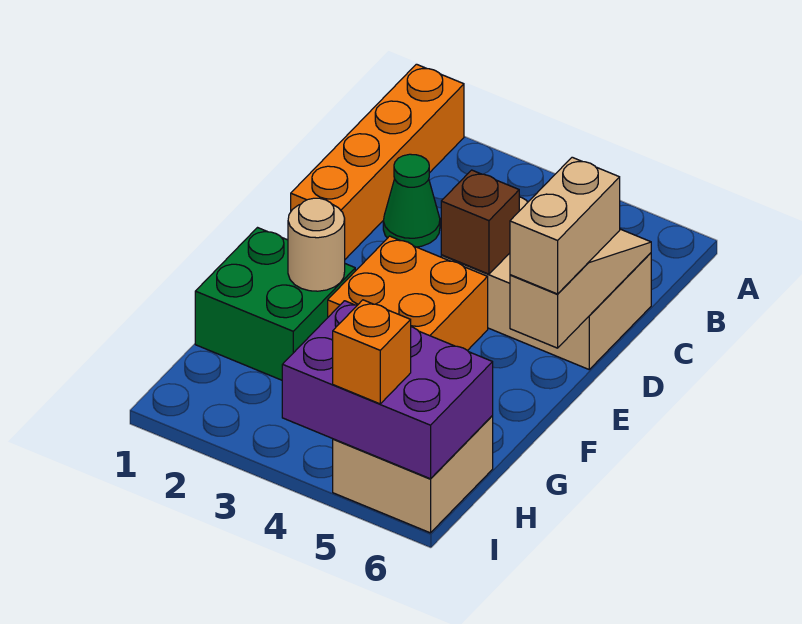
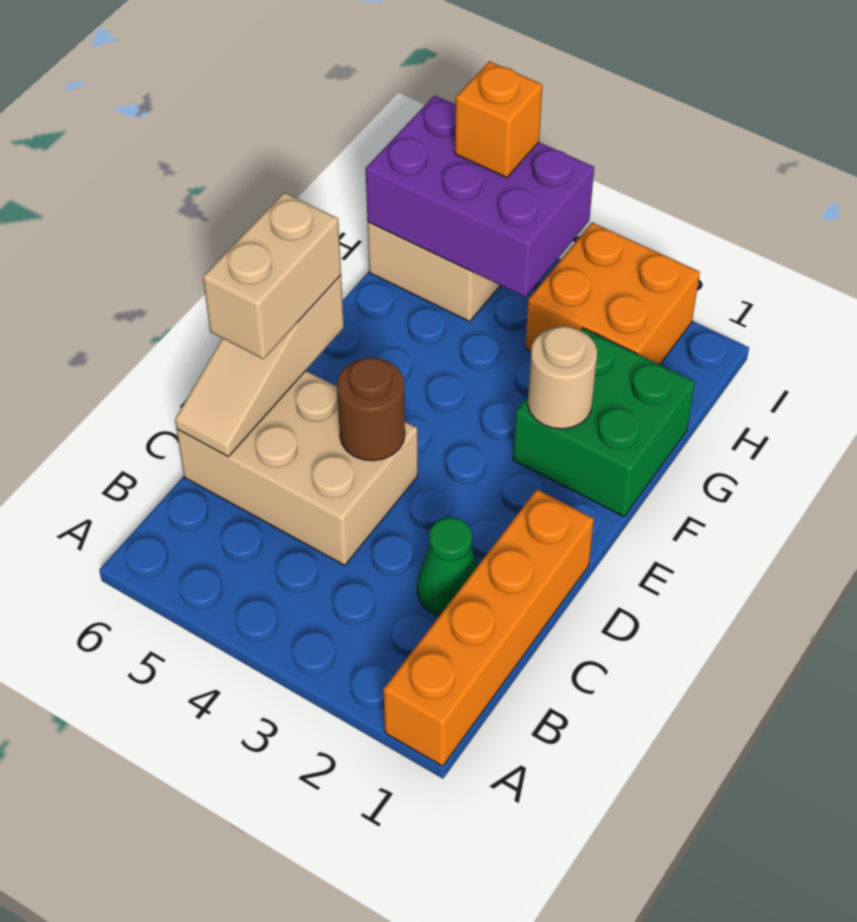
brown brick D4 level 2 -> brown round brick D4 level 2
orange brick E3:F4 level 1 -> orange brick H2:I3 level 1

